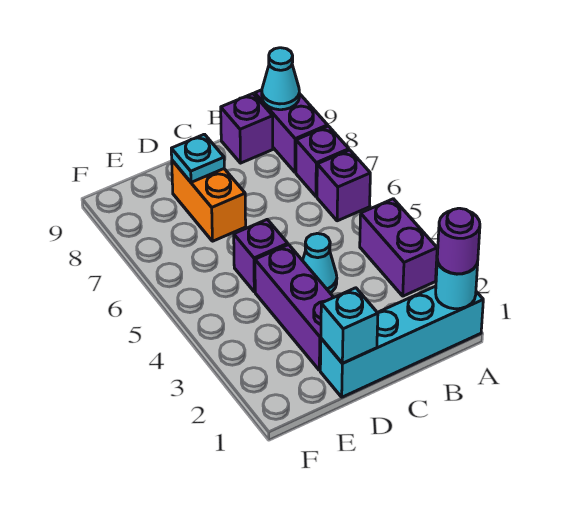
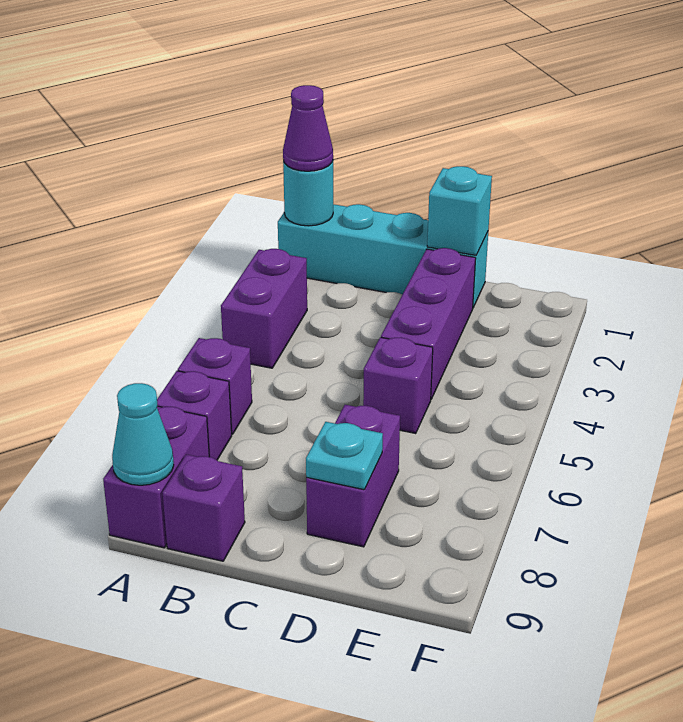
purple round brick A1 level 3 -> purple cone A1 level 3
cyan cone C4 level 1 -> none
orange brick D7:D8 level 1 -> purple brick D7:D8 level 1

